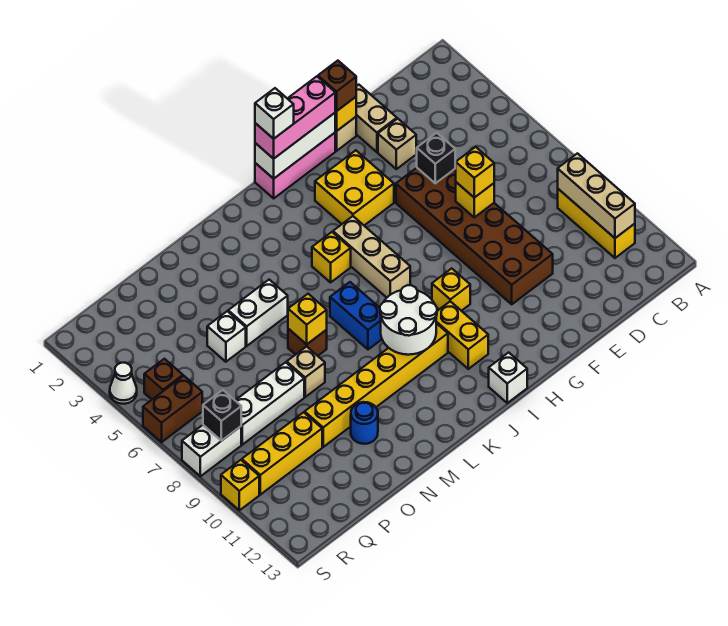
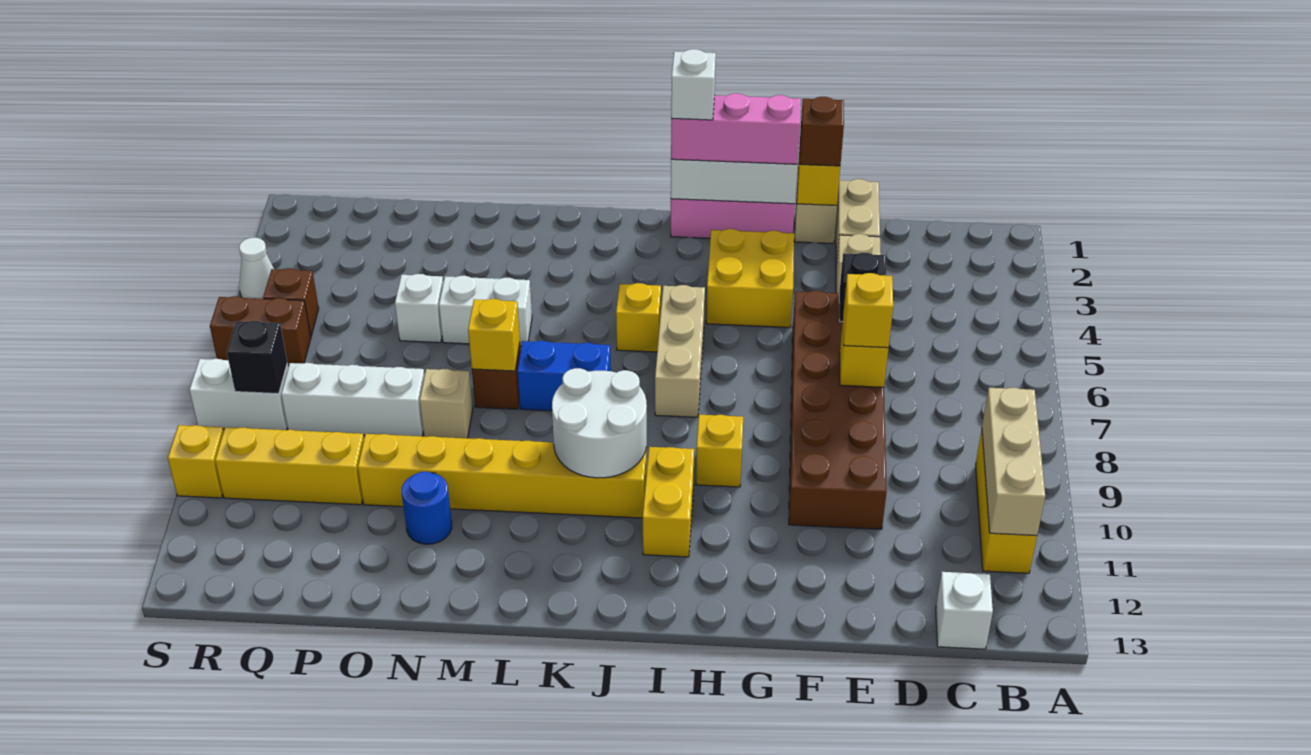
white brick I13 level 1 -> white brick C13 level 1
blue brick K7:K8 level 1 -> blue brick K7:L7 level 1

